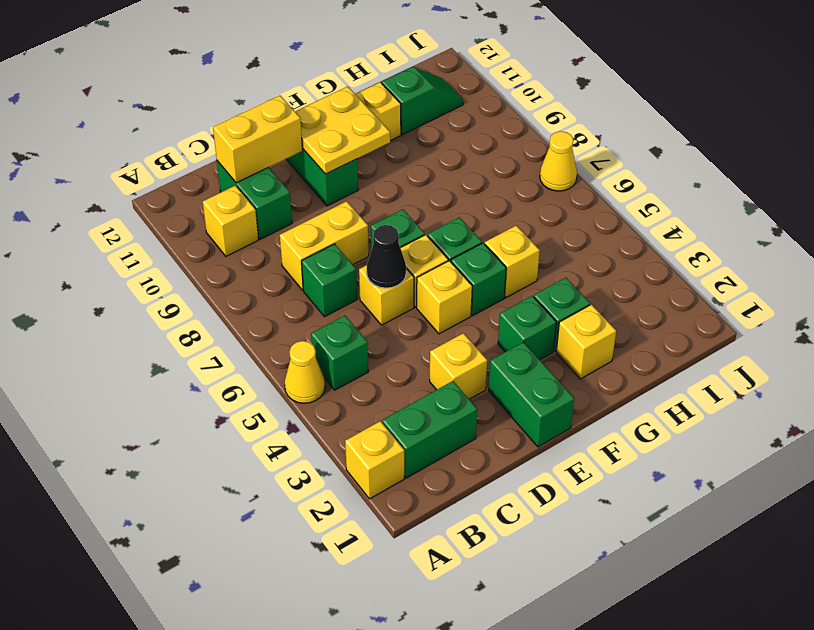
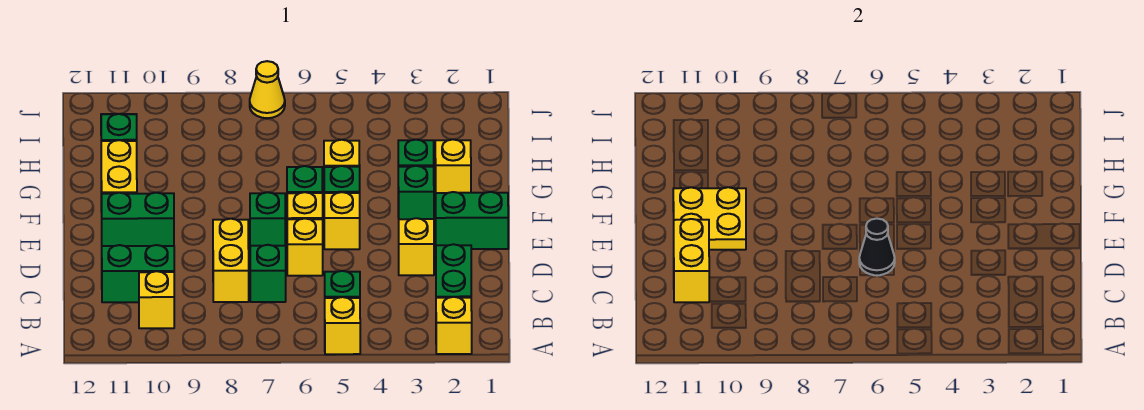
yellow cone A5 level 1 -> yellow brick A5 level 1

